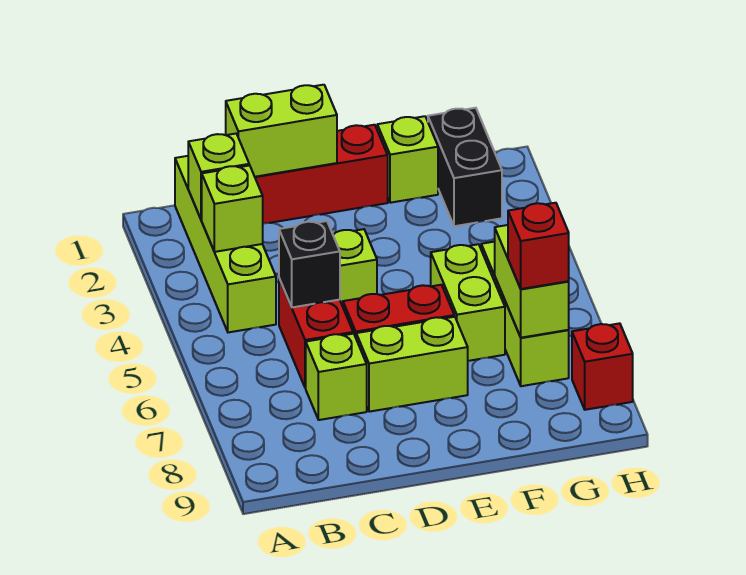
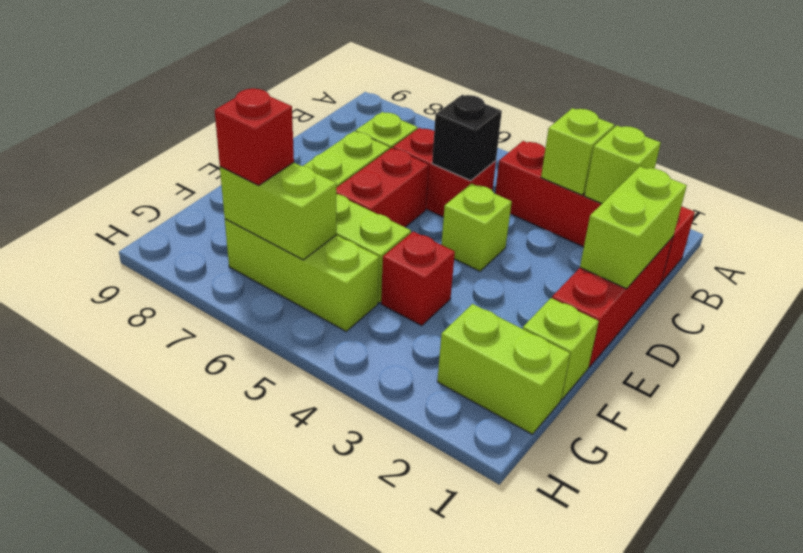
lime brick B1:B4 level 1 -> red brick B1:B4 level 1
black brick G1:G2 level 1 -> lime brick G1:G2 level 1
red brick H8 level 1 -> red brick F4 level 1

